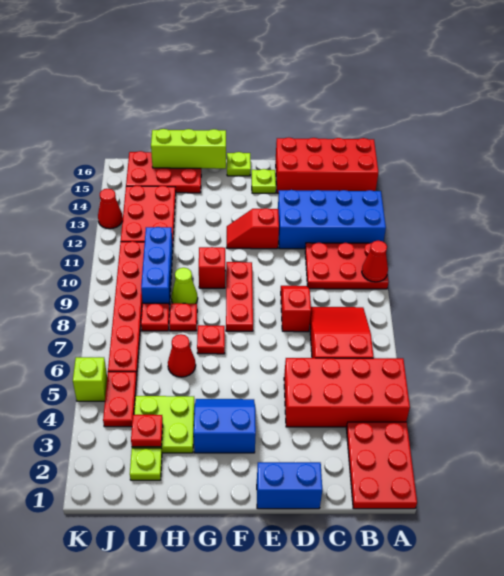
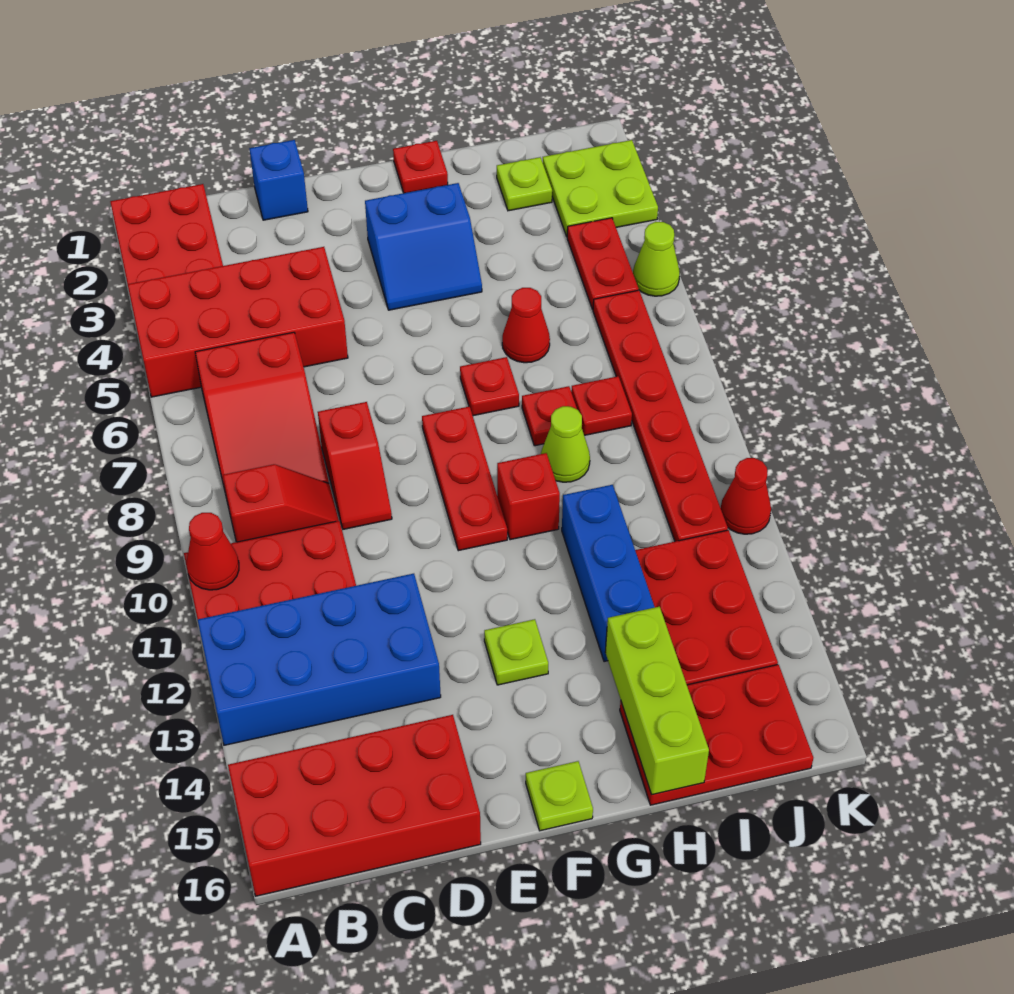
blue brick D1:E1 level 1 -> blue brick D1 level 1
red slope E12:F12 level 1 top E -> red slope B9:C9 level 1 top B
lime plate E15 level 1 -> lime plate F13 level 1
lime brick G16:I16 level 2 -> lime brick H14:H16 level 2
lime plate H3:I4 level 1 -> lime plate J2:K3 level 1
red plate I3 level 2 -> red plate G1 level 1
blue brick I9:I11 level 1 -> blue brick H11:H13 level 1
lime brick K5 level 1 -> lime cone K5 level 1
red cone K13 level 1 -> red cone K11 level 1

